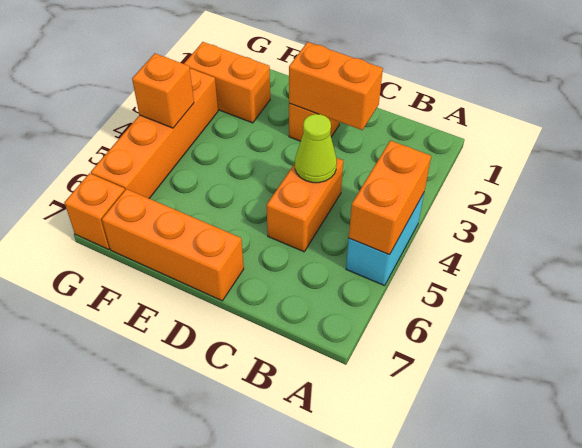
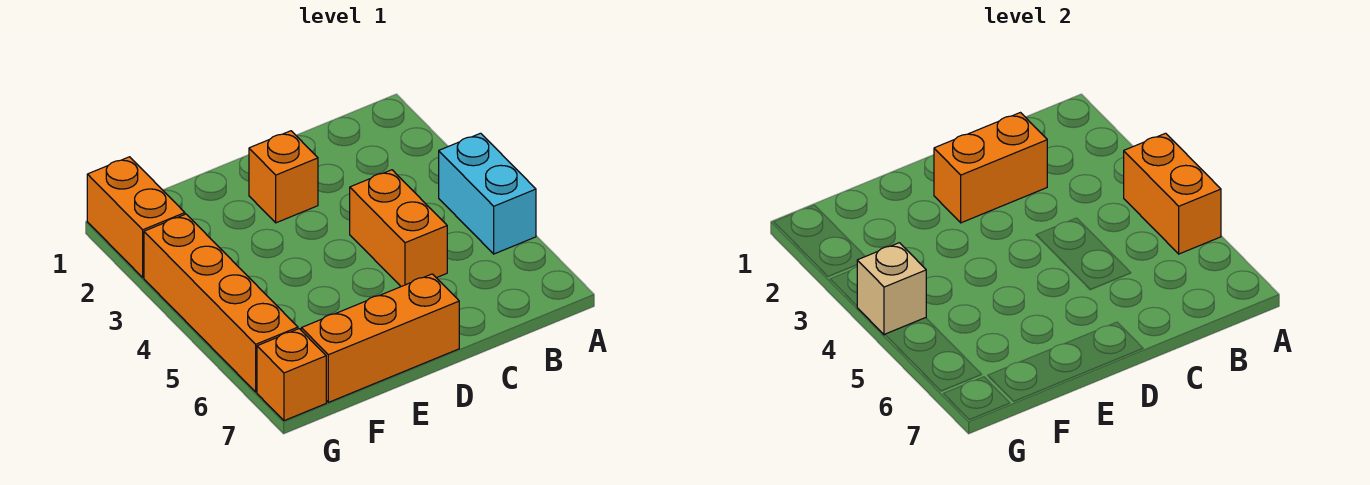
lime cone C4 level 2 -> none
orange brick F2:G2 level 1 -> orange brick G1:G2 level 1
orange brick G4 level 2 -> tan brick G4 level 2

